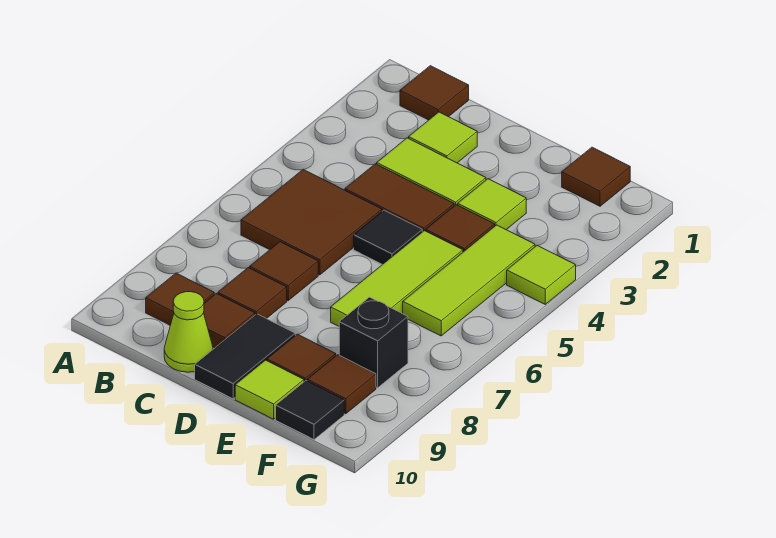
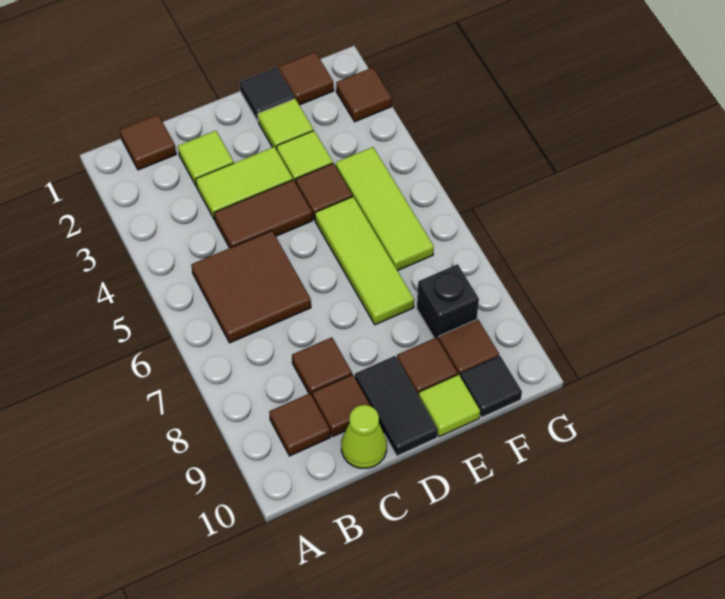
brown tile C7 level 1 -> brown tile G2 level 1
black tile D5 level 1 -> black tile E1 level 1
lime tile G4 level 1 -> lime tile E2 level 1

